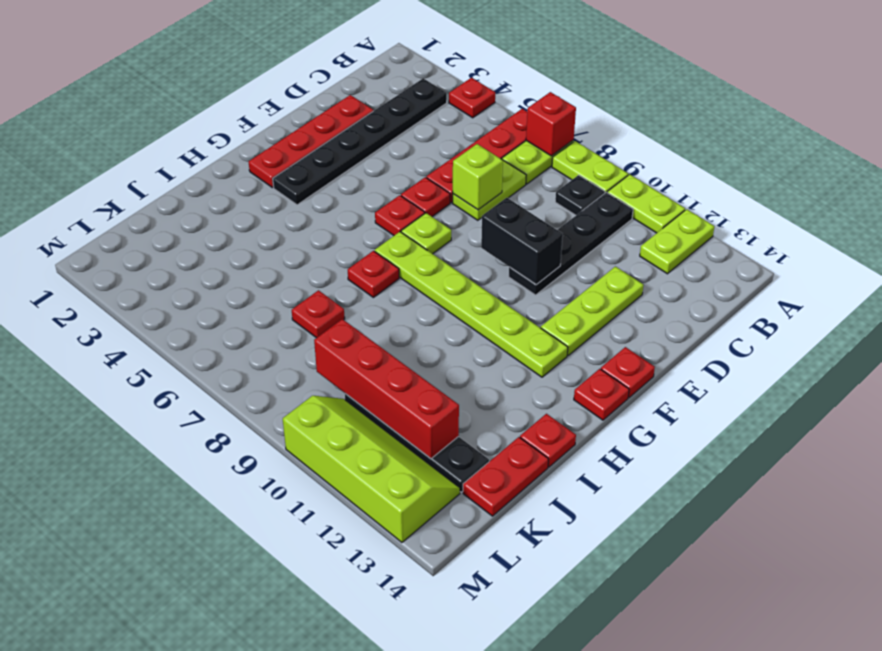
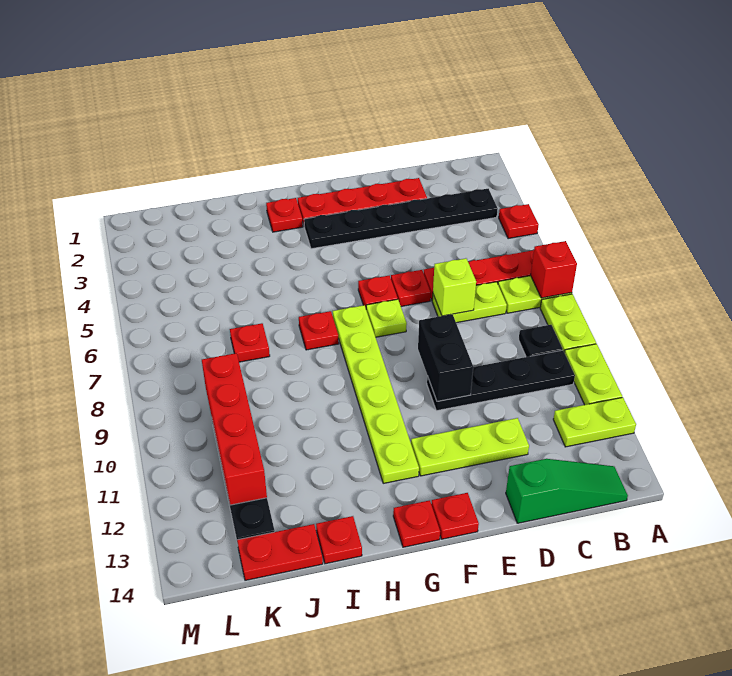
none -> green slope B14:D14 level 1 top D
none -> red plate H2 level 1
lime slope L10:M13 level 1 top M -> none

